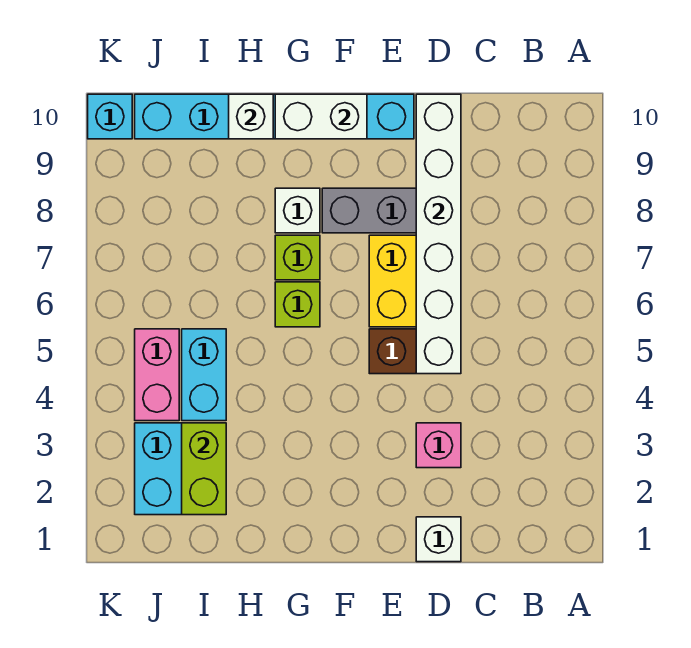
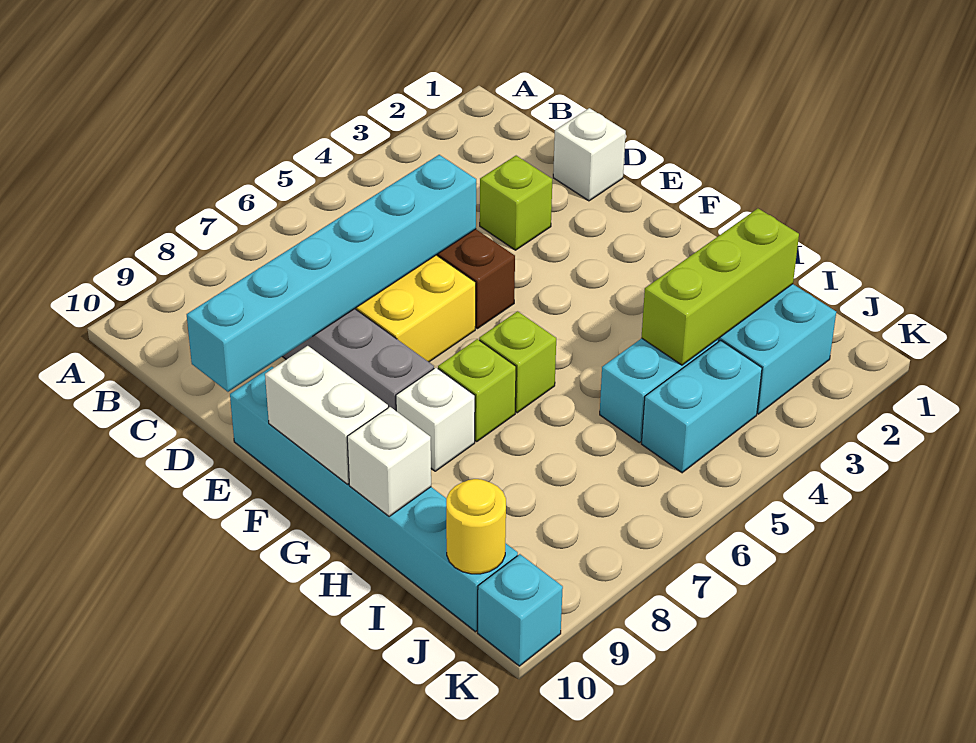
pink brick D3 level 1 -> lime brick D3 level 1
white brick D5:D10 level 2 -> cyan brick D5:D10 level 2
lime brick I2:I3 level 2 -> lime brick I2:I4 level 2
pink brick J4:J5 level 1 -> cyan brick J4:J5 level 1
none -> yellow round brick J10 level 2

